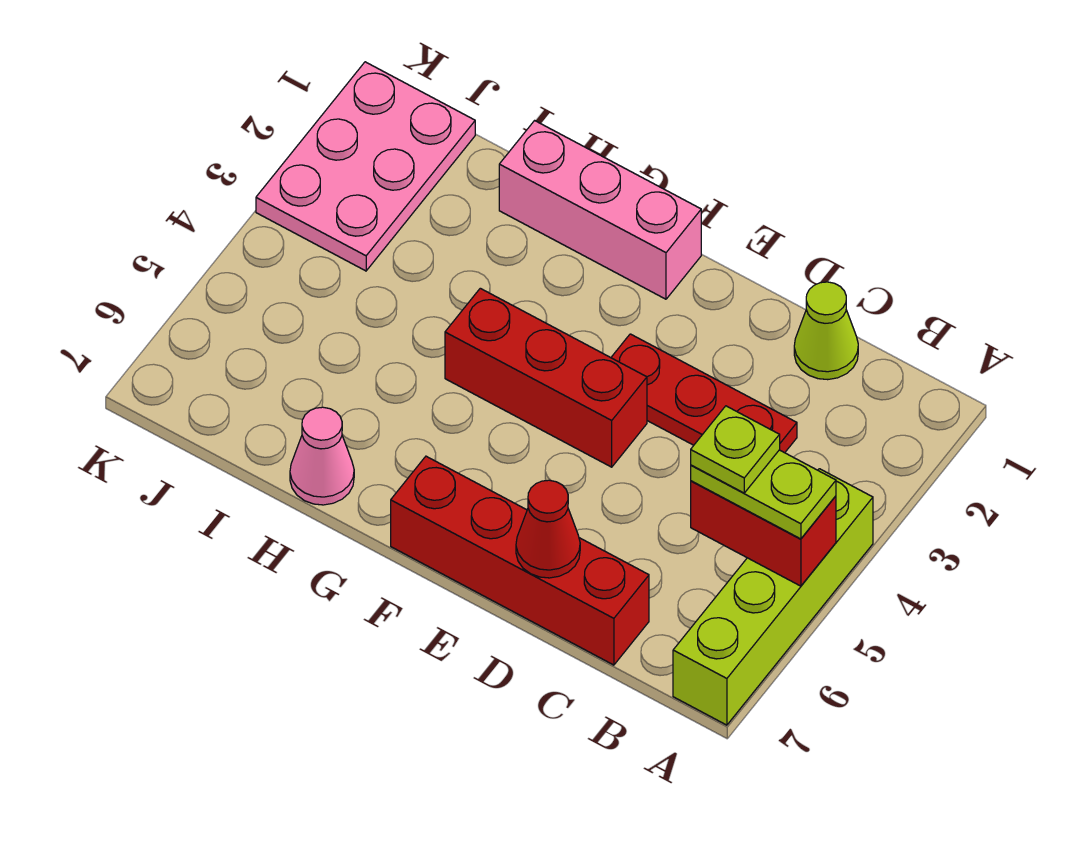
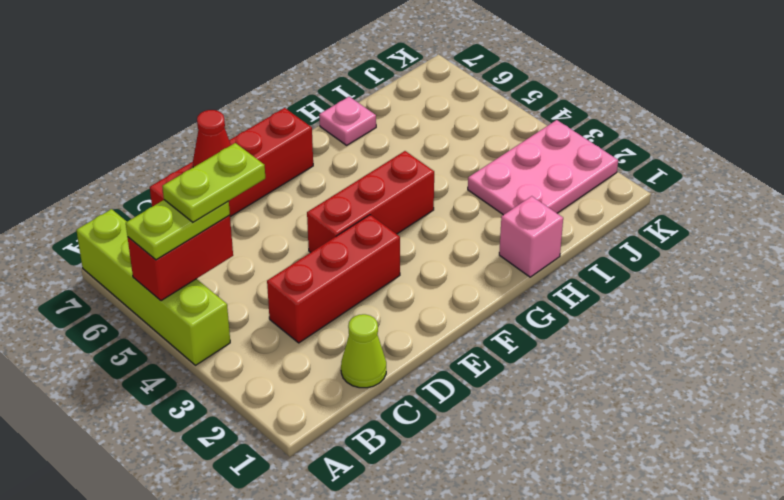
lime plate B5 level 4 -> lime plate B5:C5 level 4
red plate C3:E3 level 1 -> red brick C3:E3 level 1
pink brick F1:H1 level 1 -> pink brick H1 level 1
pink cone H7 level 1 -> pink plate H7 level 1
pink plate J1:K3 level 1 -> pink plate I2:K3 level 1

